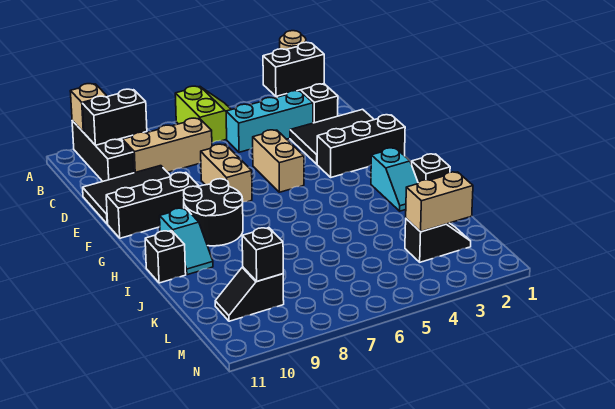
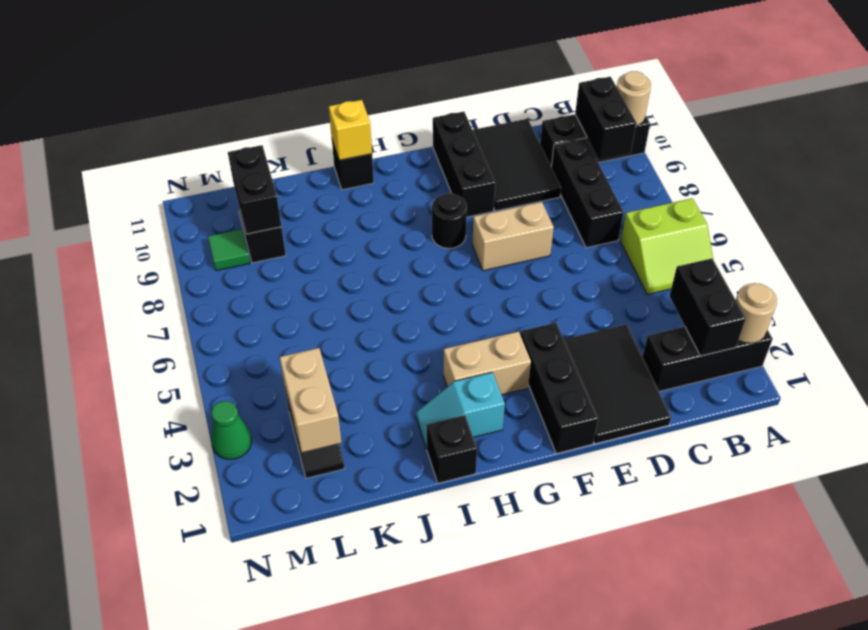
tan brick A10 level 2 -> tan round brick A10 level 2
cyan brick C3:C5 level 1 -> none
tan brick C7:C9 level 1 -> black brick C7:C9 level 1
tan brick E5:F5 level 1 -> tan brick G3:H3 level 1
black round brick G8:H9 level 1 -> black round brick G8 level 1
cyan slope H10:I10 level 1 top H -> none
none -> yellow brick I11 level 2
black brick L9 level 2 -> black brick L9:L10 level 2
none -> green tile M9 level 1
none -> green cone N3 level 1

